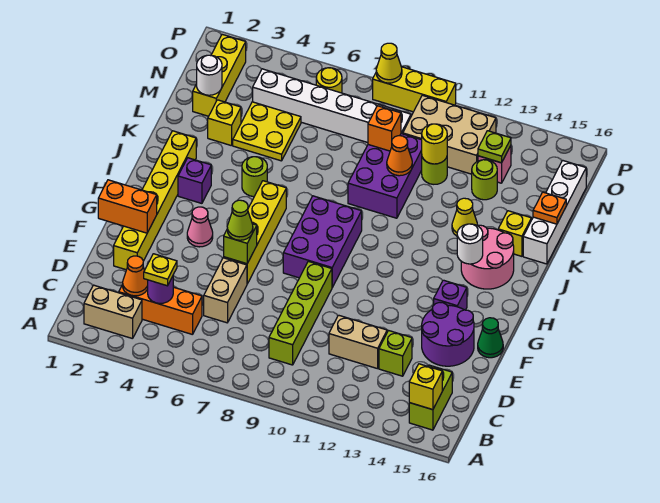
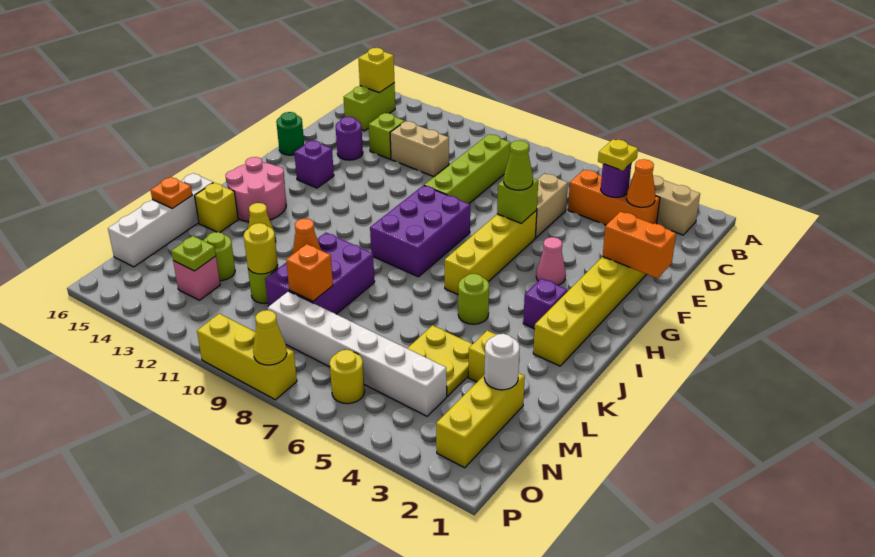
purple round brick E14:F15 level 1 -> purple round brick E14 level 1
green cone F16 level 1 -> green round brick F16 level 1
white round brick I14 level 2 -> none
tan brick N10:O12 level 1 -> none

